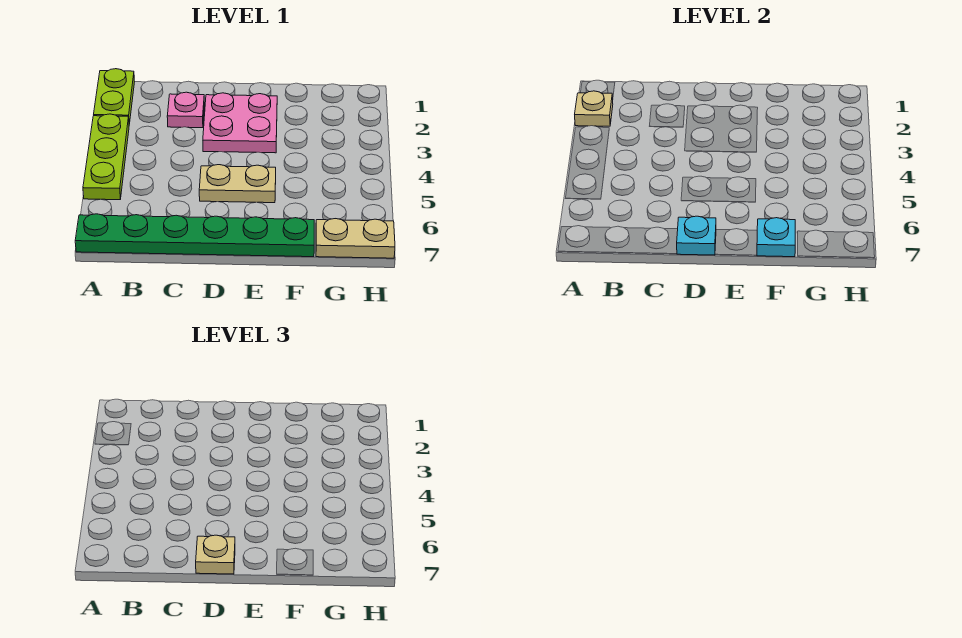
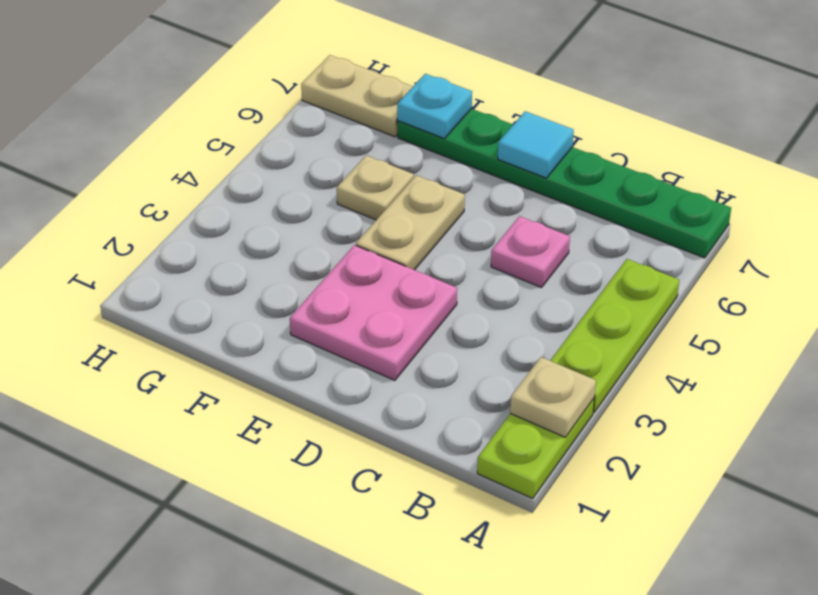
pink plate C2 level 1 -> pink plate C5 level 1
tan plate D5:E5 level 1 -> tan plate E4:E5 level 1
cyan plate D7 level 2 -> cyan tile D7 level 2
tan plate D7 level 3 -> tan plate F5 level 1

